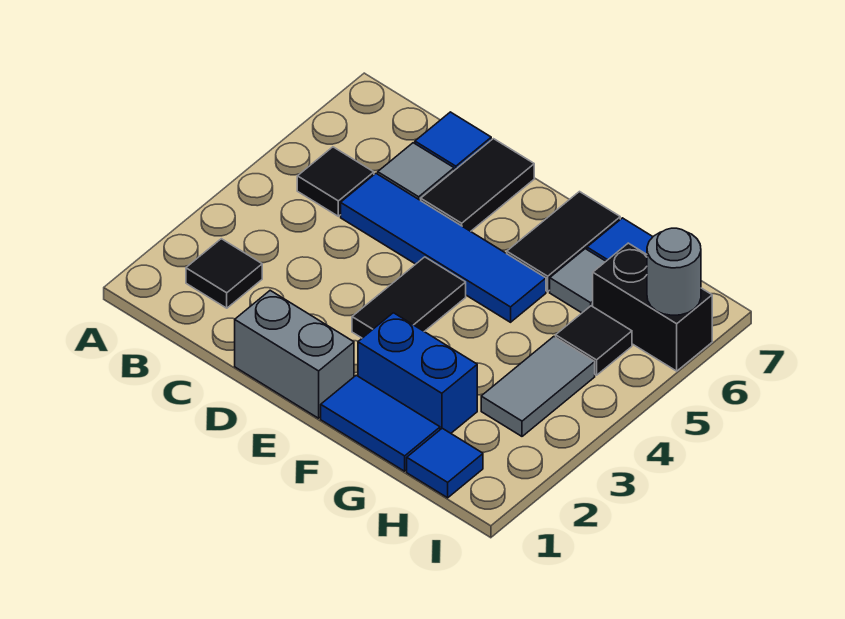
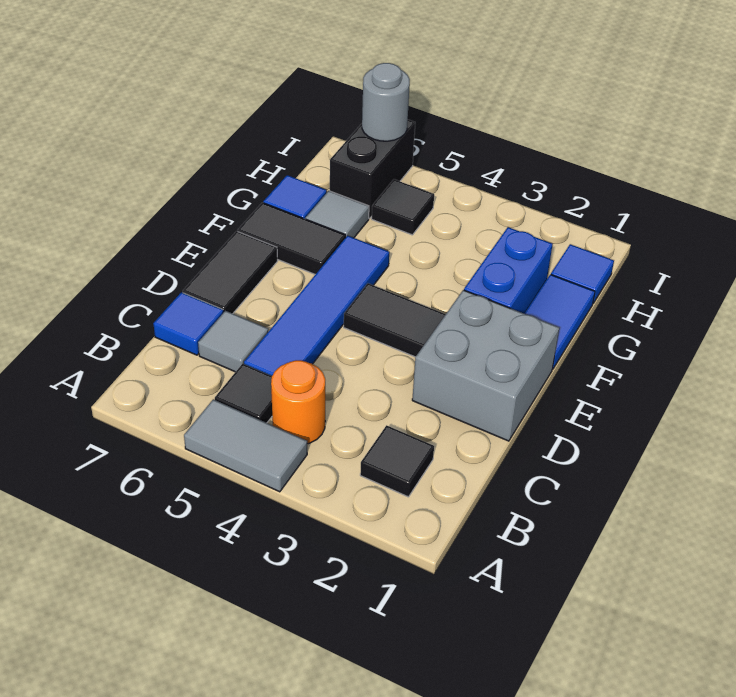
none -> orange round brick B4 level 1
grey brick D1:E1 level 1 -> grey brick D1:E2 level 1
black tile D6:D7 level 1 -> black tile D7:E7 level 1
grey tile H3:H4 level 1 -> grey tile A4:A5 level 1

